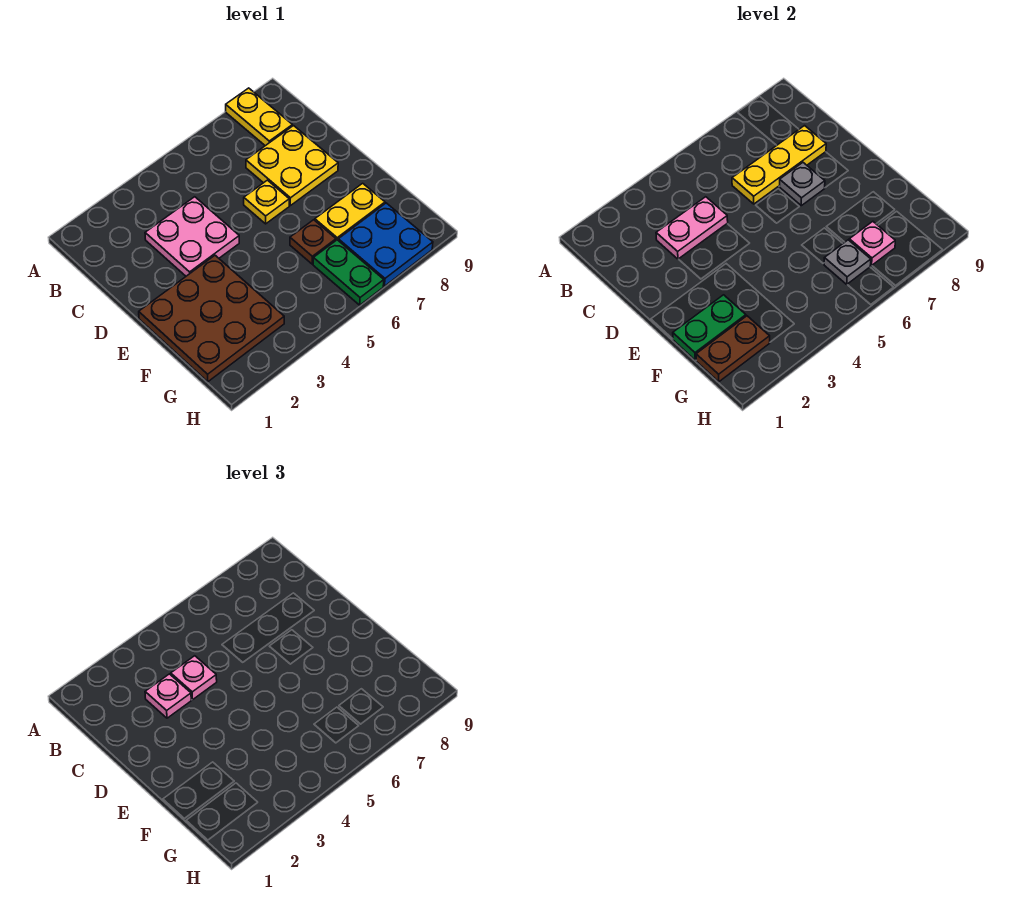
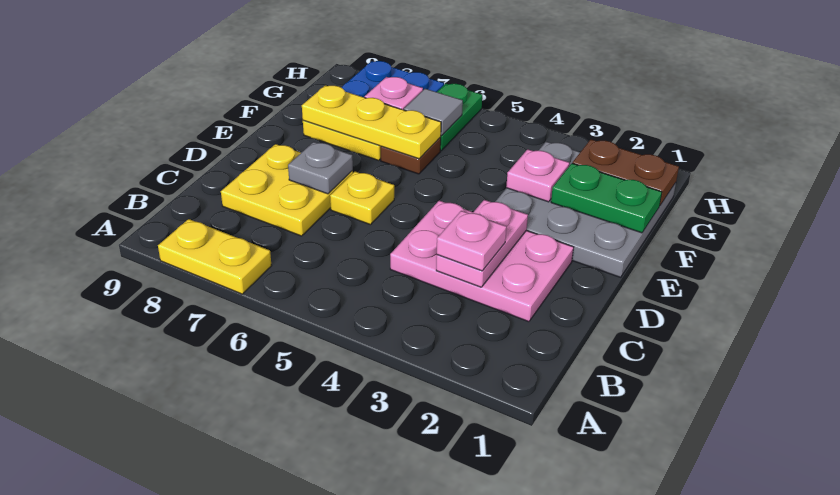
yellow plate A8:B8 level 1 -> yellow plate A7:A8 level 1
pink plate C3:D4 level 1 -> pink plate C2:D4 level 1
pink plate C3:C4 level 2 -> pink plate C3:D3 level 2
pink plate C4 level 3 -> pink plate F3 level 2
yellow plate C6:C8 level 2 -> yellow plate F6:F8 level 2
brown plate E1:G3 level 1 -> grey plate E1:G3 level 1
grey plate G6 level 2 -> grey tile G6 level 2

